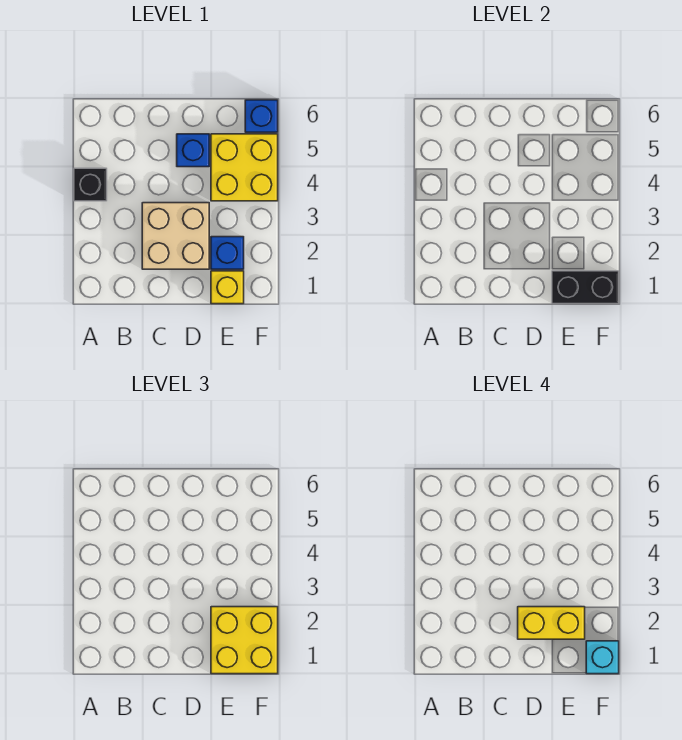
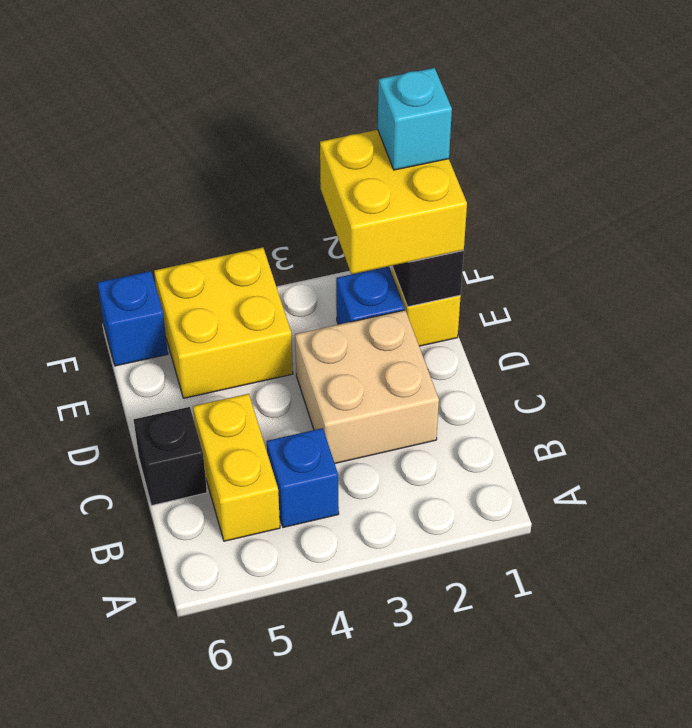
black brick A4 level 1 -> black brick C6 level 1
yellow brick D2:E2 level 4 -> yellow brick B5:C5 level 1
blue brick D5 level 1 -> blue brick B4 level 1

